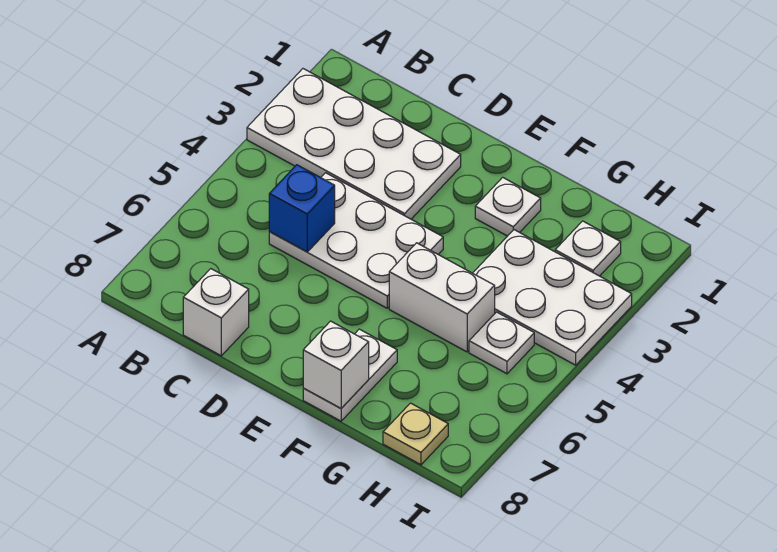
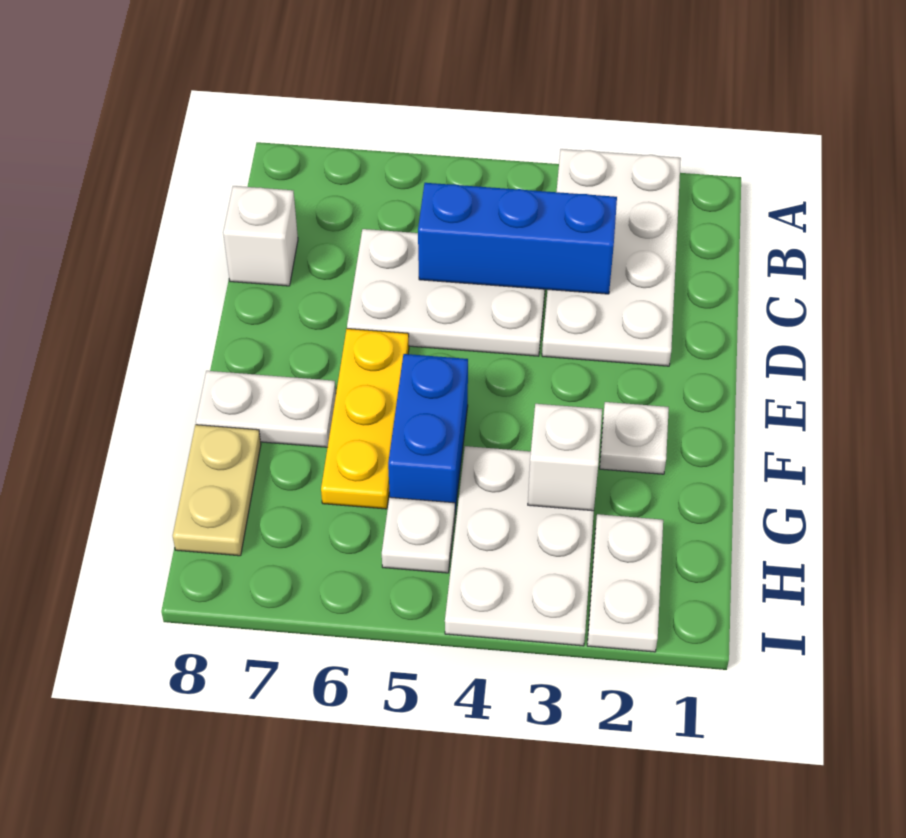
white plate C4:E5 level 1 -> white plate C4:D6 level 1
blue brick C5 level 2 -> blue brick C3:C5 level 2
none -> yellow plate E6:G6 level 1
white brick F5:G5 level 1 -> blue brick F5:G5 level 1
white brick F8 level 2 -> white brick G3 level 2
white plate H2 level 1 -> white plate H2:I2 level 1
tan plate H8 level 1 -> tan plate G8:H8 level 1

